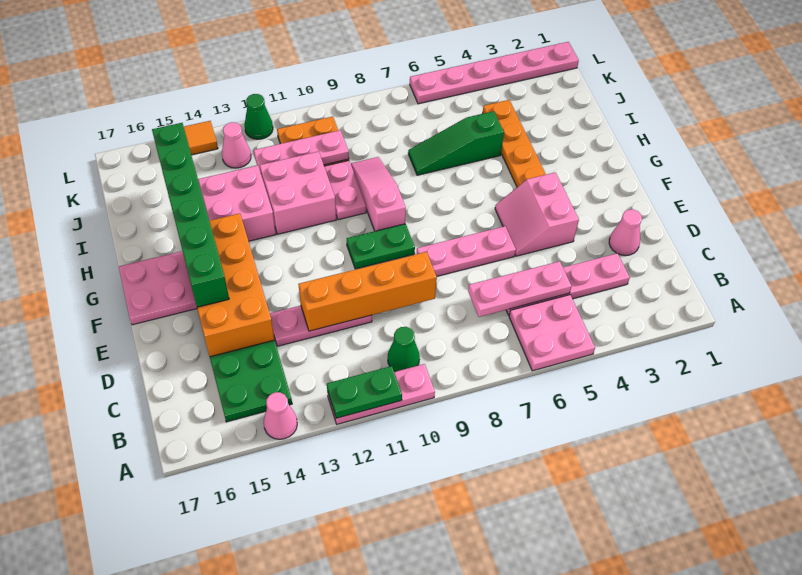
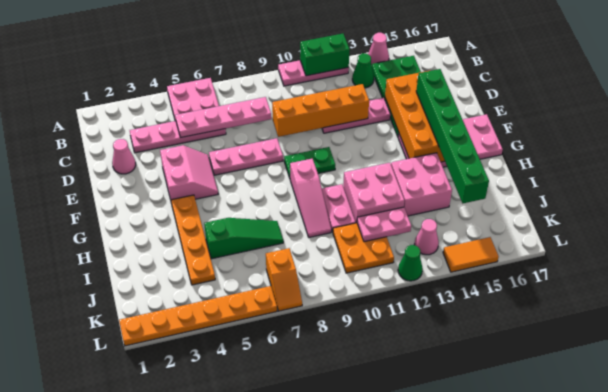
green plate A11:A12 level 2 -> green brick A11:A12 level 2
green cone B10 level 1 -> green cone B13 level 1
pink plate C5:C7 level 2 -> pink plate C5:C8 level 2
pink plate J10:J12 level 2 -> pink plate J11:J12 level 2
none -> orange slope K7:L7 level 1 top K
pink plate L1:L6 level 1 -> orange plate L1:L6 level 1

